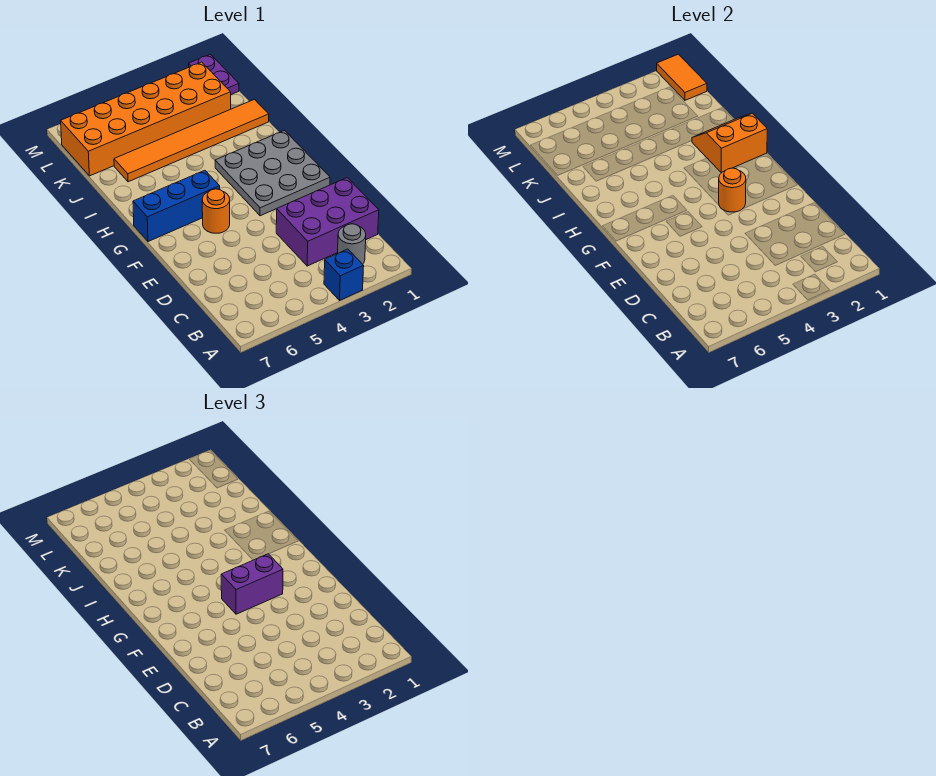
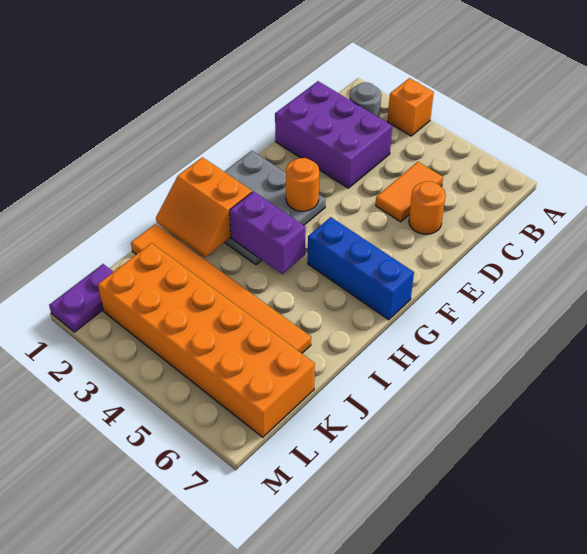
blue brick A3 level 1 -> orange brick A3 level 1
purple brick F3:F4 level 3 -> purple brick H3:H4 level 2
orange round brick F5 level 1 -> orange round brick D6 level 1
orange tile L1:M1 level 2 -> orange tile C5:D5 level 1

